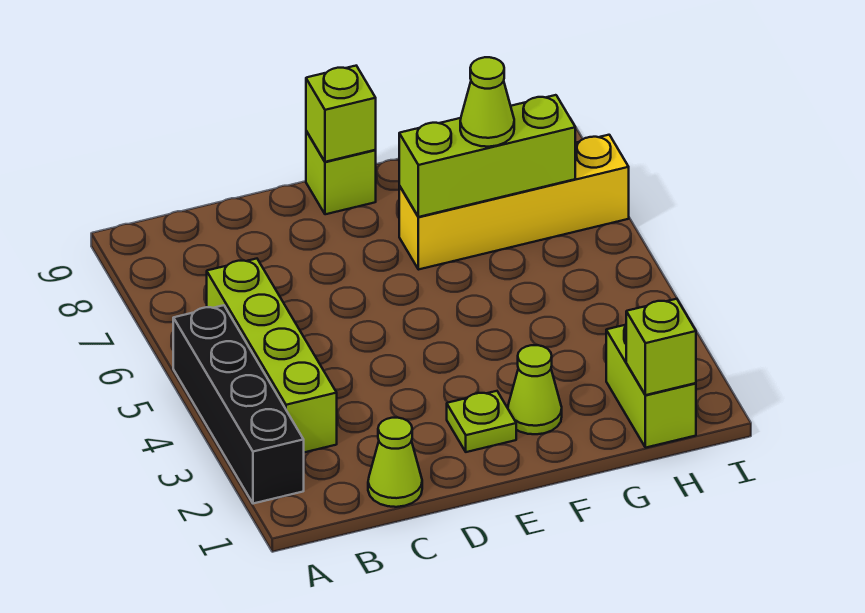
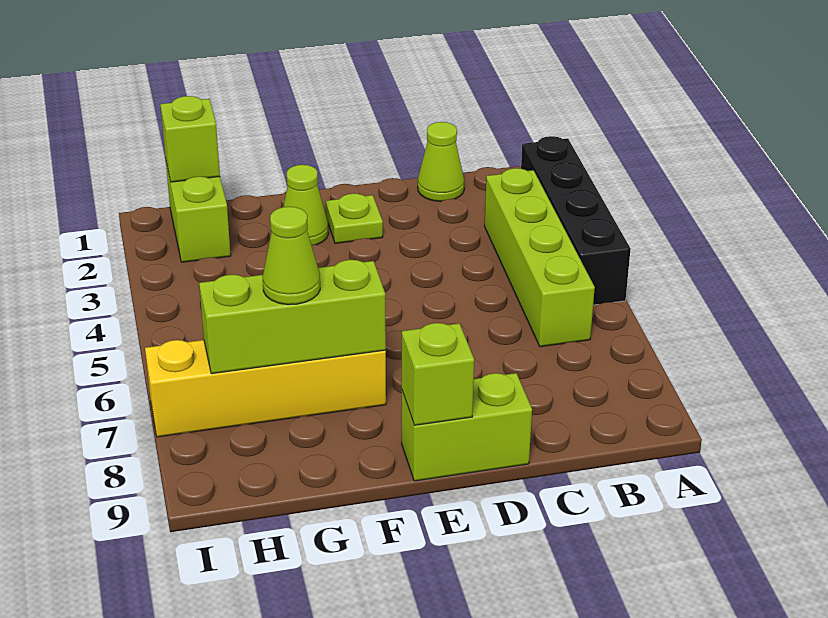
lime brick E9 level 1 -> lime brick D9:E9 level 1

